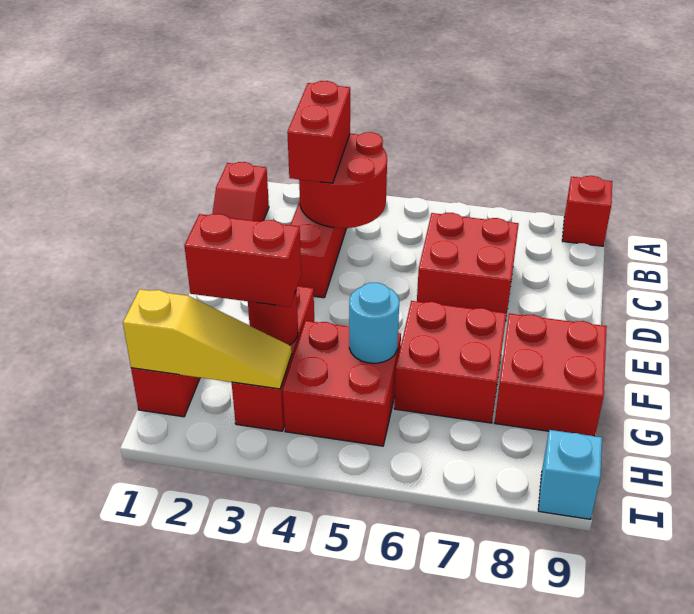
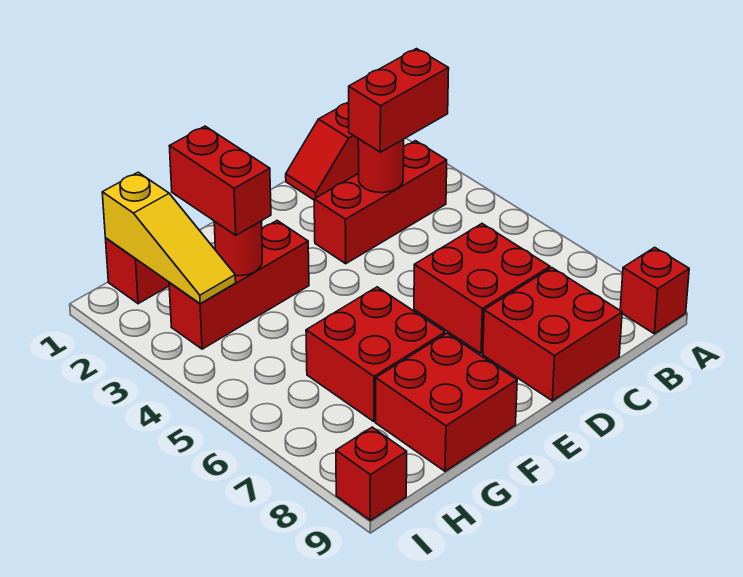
red round brick B3:C4 level 2 -> red round brick C3 level 2
red brick G4:H5 level 1 -> red brick C8:D9 level 1
cyan round brick G5 level 2 -> none
cyan brick I9 level 1 -> red brick I9 level 1

